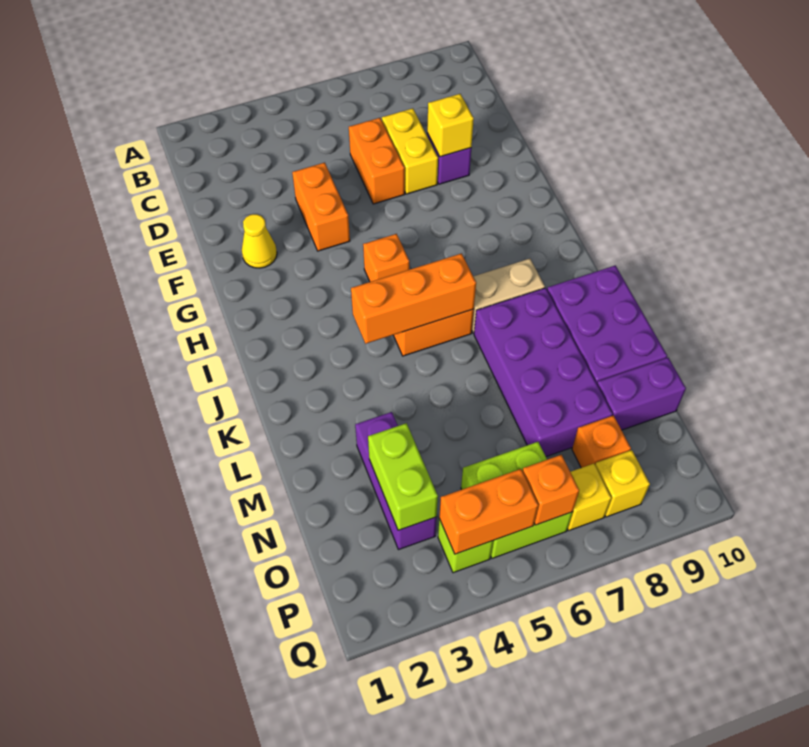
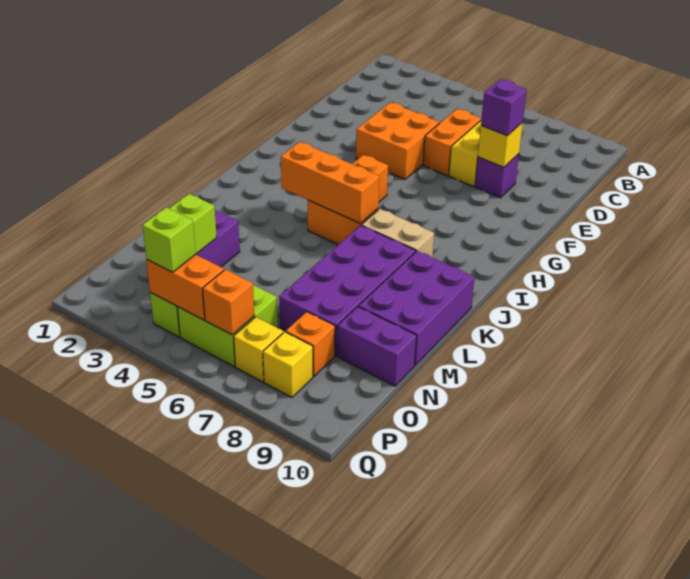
orange brick E4:F4 level 1 -> orange brick E4:F5 level 1
none -> purple brick E8 level 3
yellow cone F2 level 1 -> none
none -> lime brick P4 level 3

